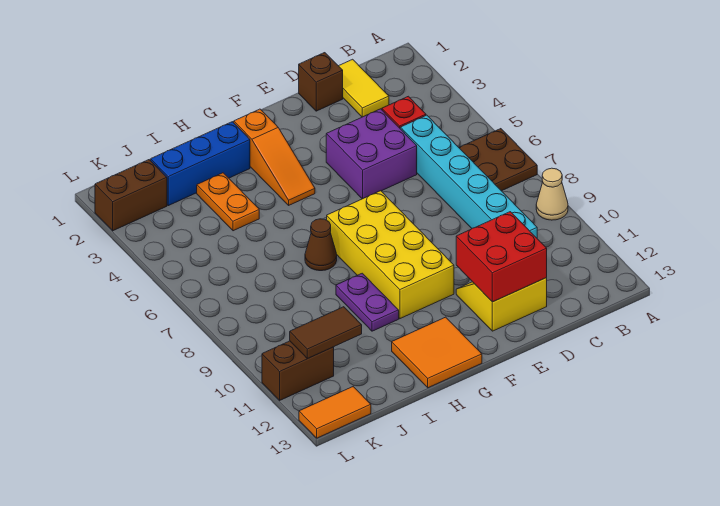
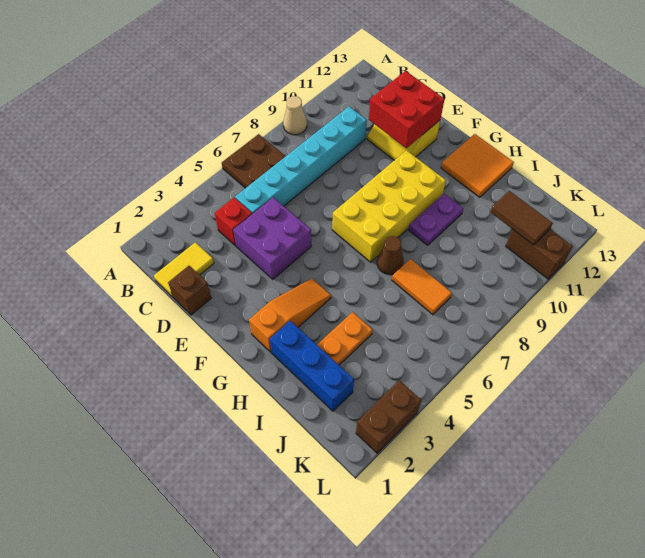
brown brick K2:L2 level 1 -> brown brick L2:L3 level 1
orange tile K13:L13 level 1 -> orange tile I7:J7 level 1

